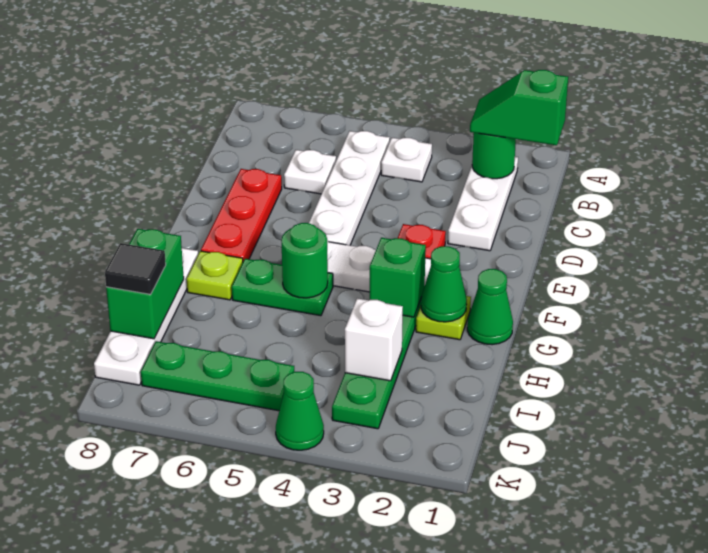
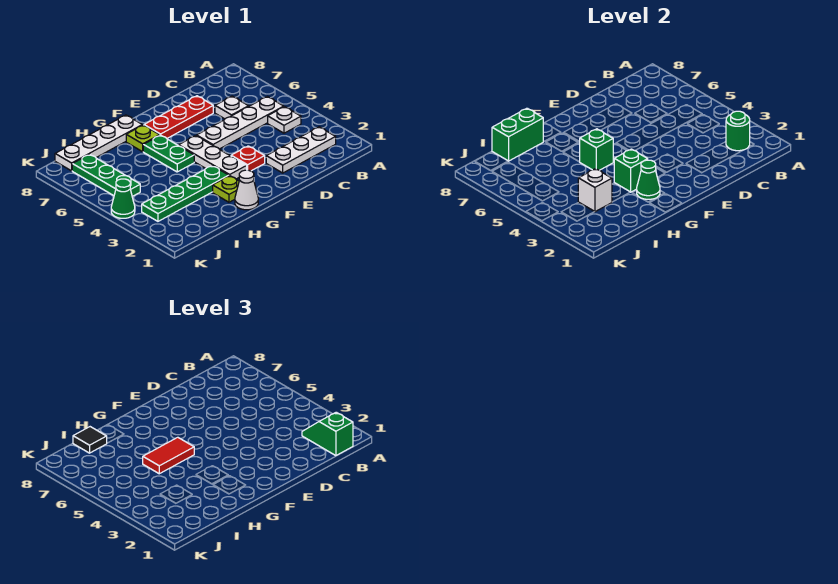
green cone G1 level 1 -> white cone G1 level 1
green round brick G5 level 2 -> green brick G5 level 2
none -> red tile G5:H5 level 3

